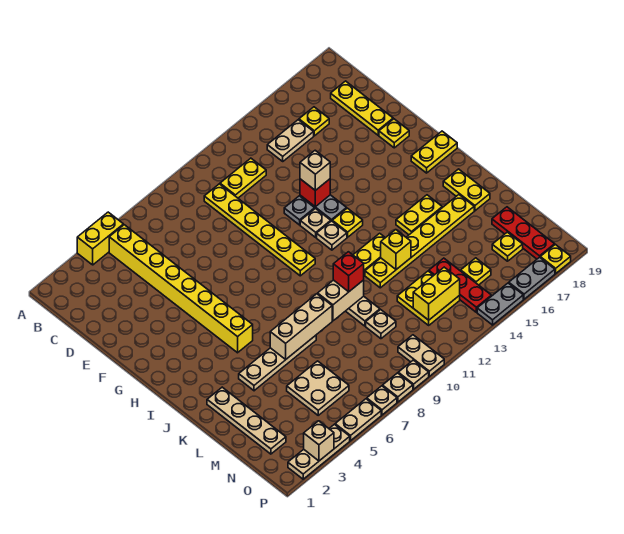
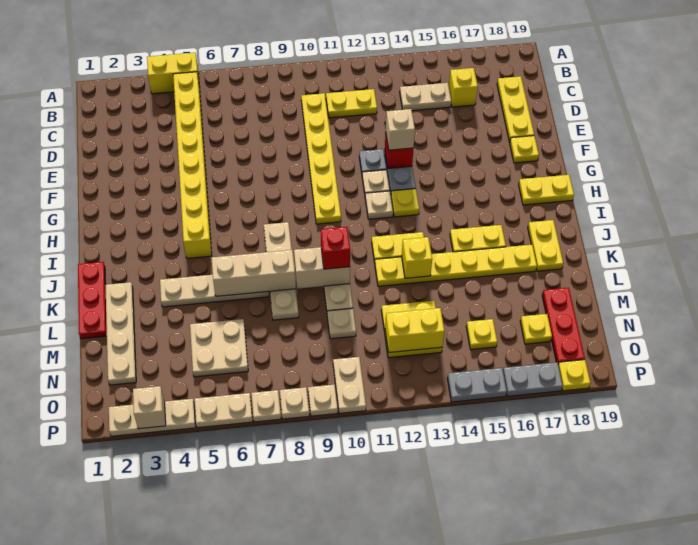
yellow plate C16 level 1 -> yellow brick C16 level 1
none -> tan plate I8:L8 level 1
red plate M14:O14 level 1 -> red plate J1:L1 level 1

